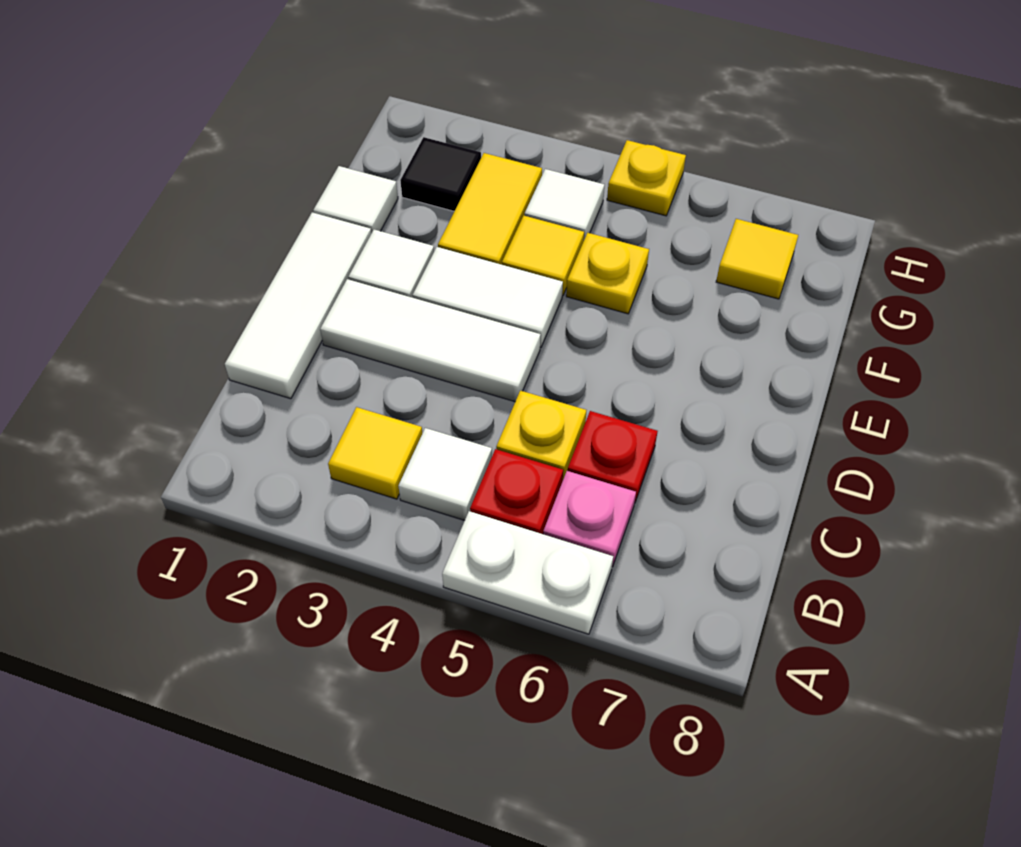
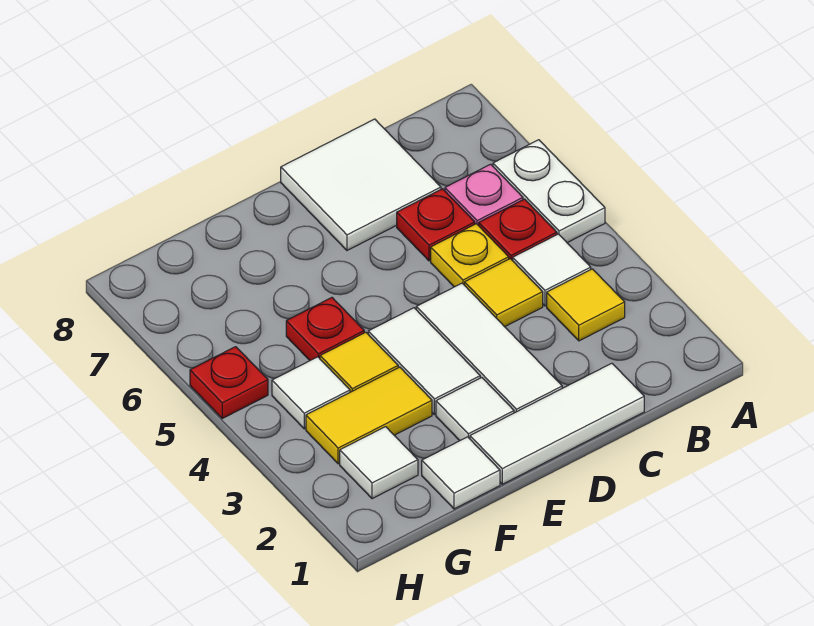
none -> white tile C7:D8 level 1
yellow plate F5 level 1 -> red plate F5 level 1
black tile G2 level 1 -> white tile G2 level 1
yellow tile G7 level 1 -> yellow tile C4 level 1
yellow plate H5 level 1 -> red plate H5 level 1

